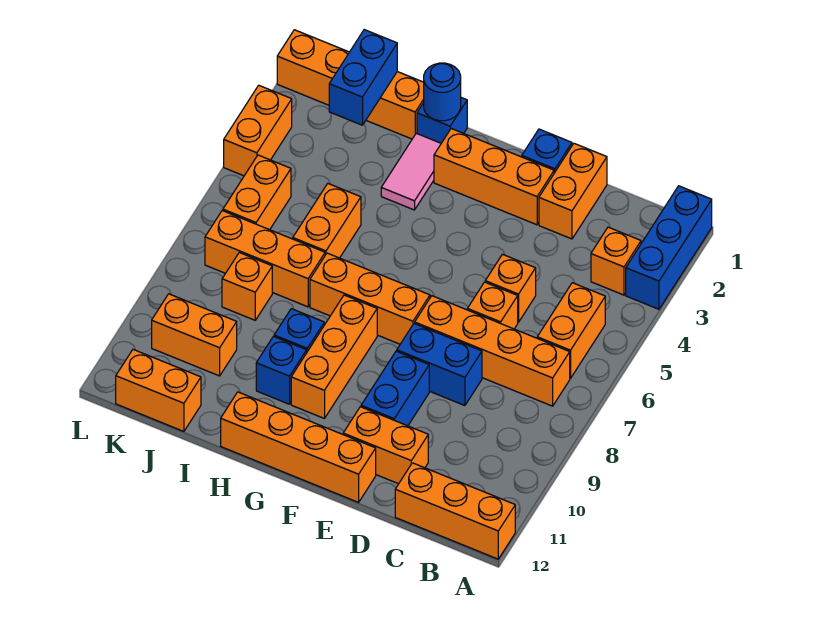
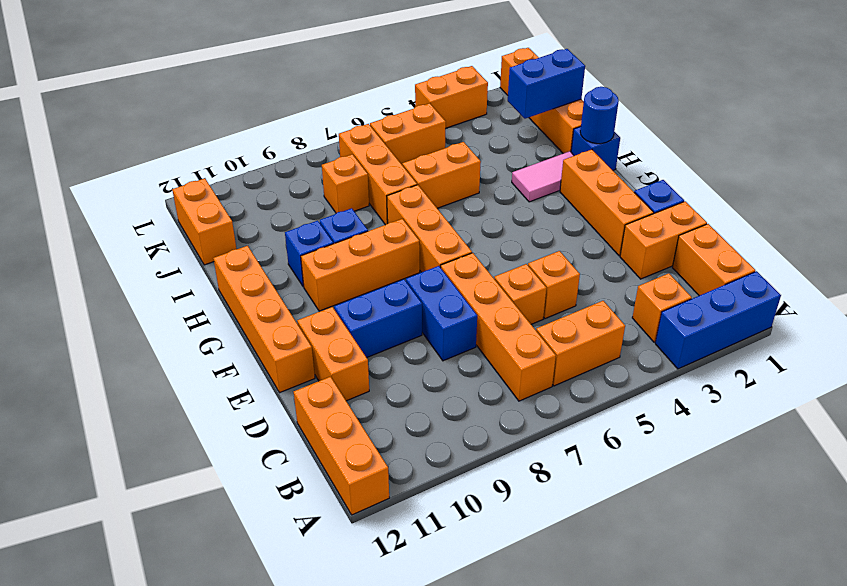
orange brick J10:K10 level 1 -> orange brick B1:C1 level 1

